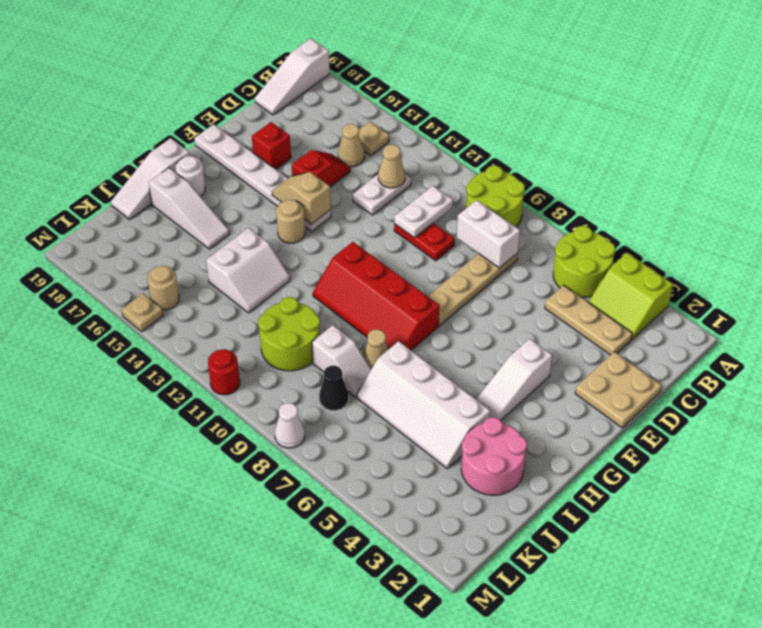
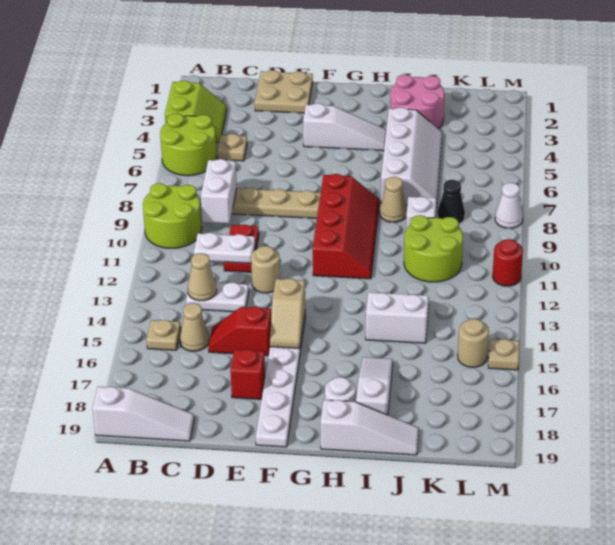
tan plate C3:C5 level 1 -> tan plate C5 level 1
tan round brick G14 level 1 -> tan round brick E12 level 1

